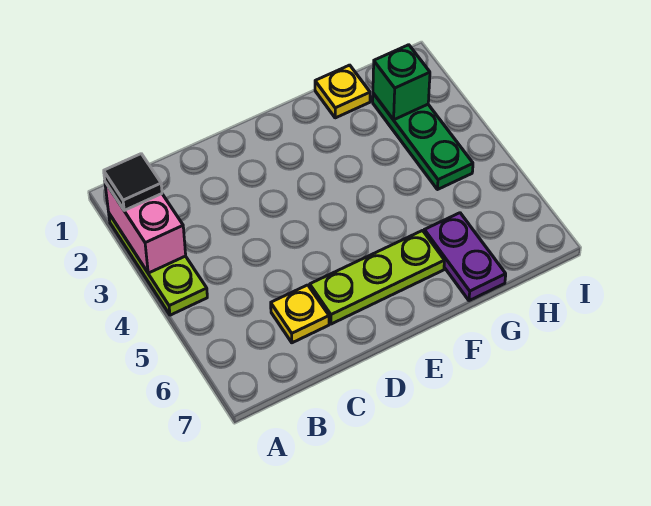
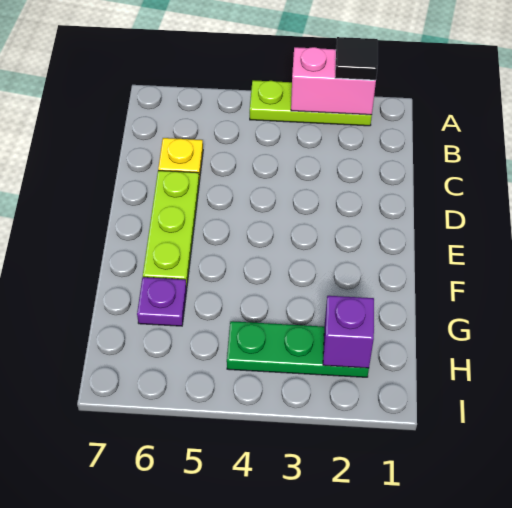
yellow plate G1 level 1 -> none
purple plate G6:G7 level 1 -> purple plate G6 level 1
green brick H2 level 2 -> purple brick H2 level 2

